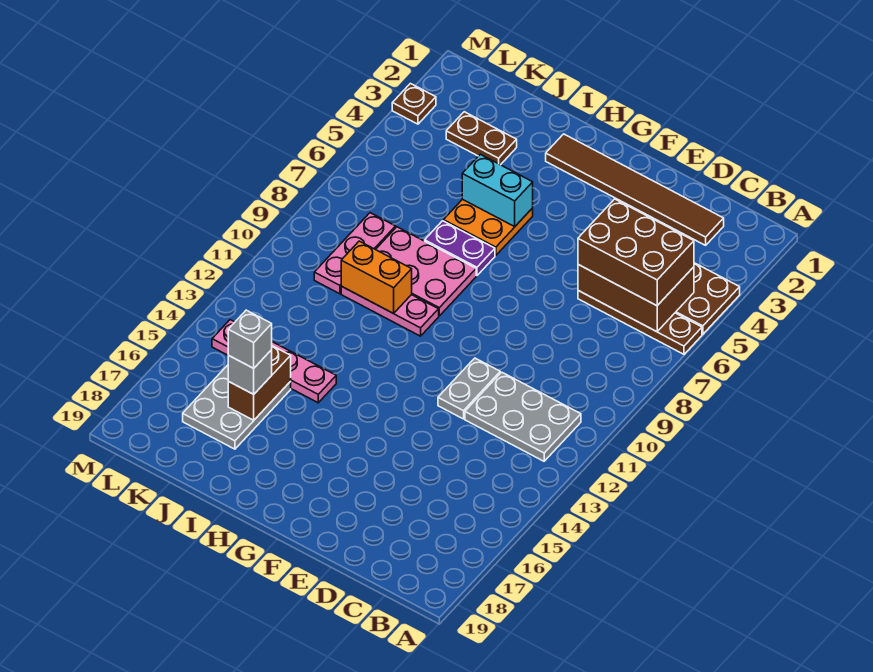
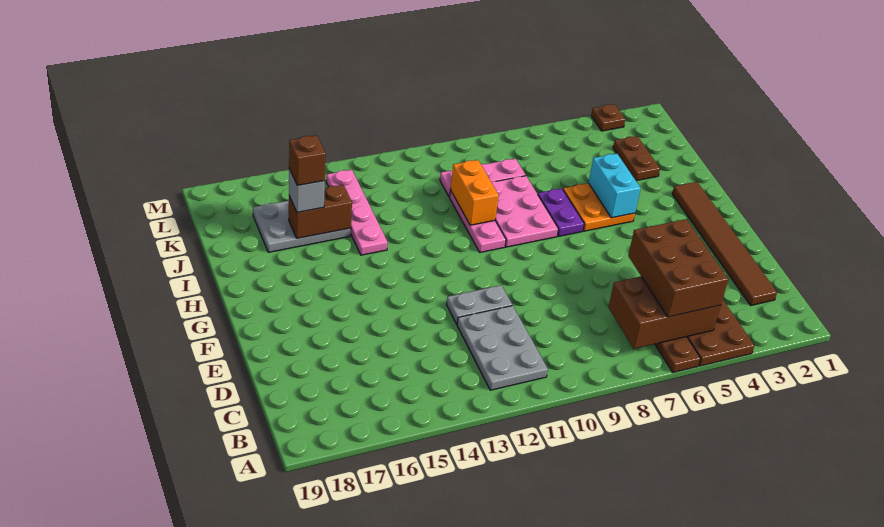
brown brick B5:D6 level 2 -> brown brick B5:C7 level 2
grey brick J16 level 4 -> brown brick J16 level 4

